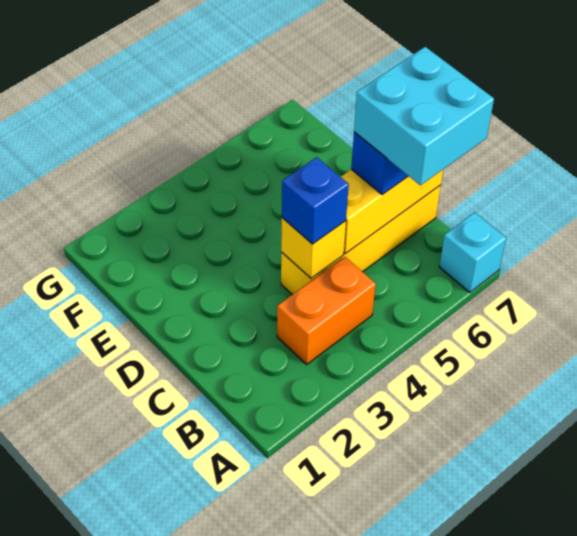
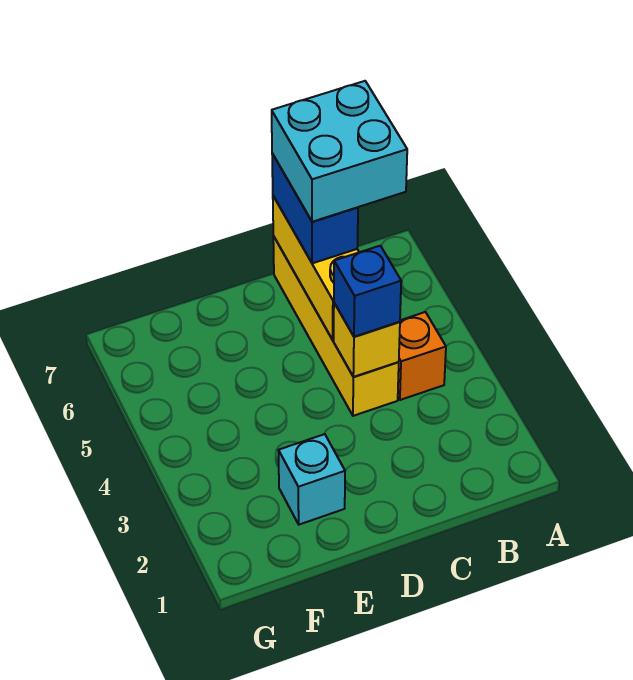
cyan brick A7 level 1 -> cyan brick E2 level 1
orange brick B3:B4 level 1 -> orange brick B4 level 1

